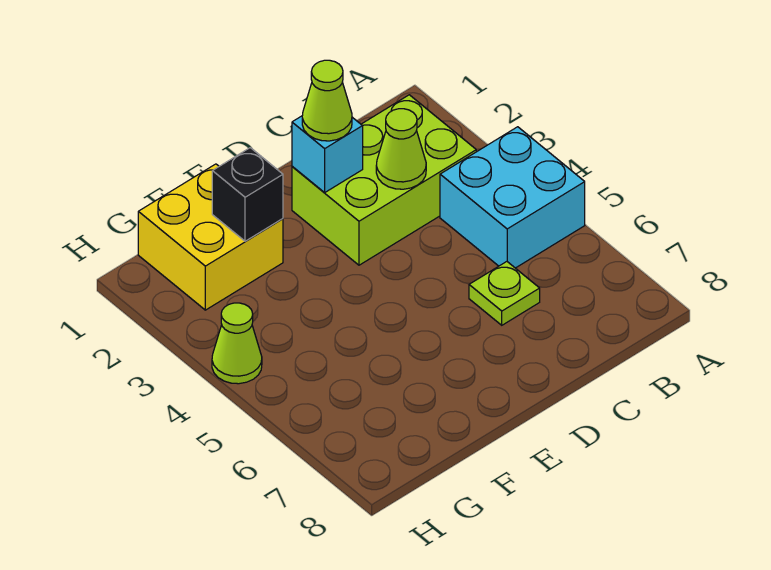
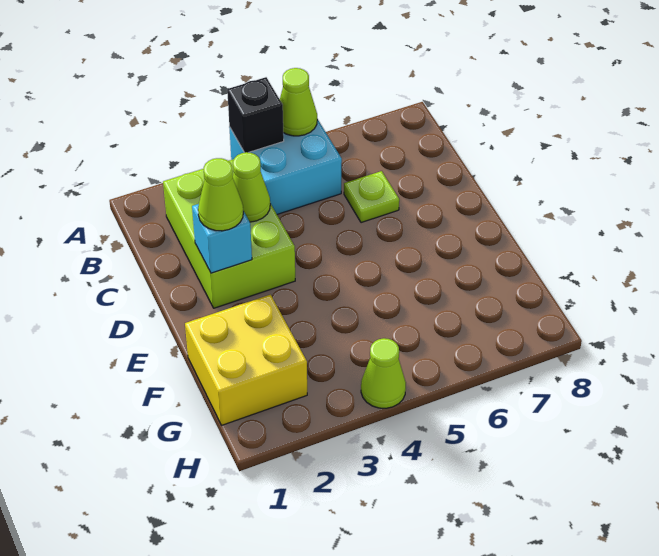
none -> lime cone A5 level 2
black brick F2 level 2 -> black brick A4 level 2

